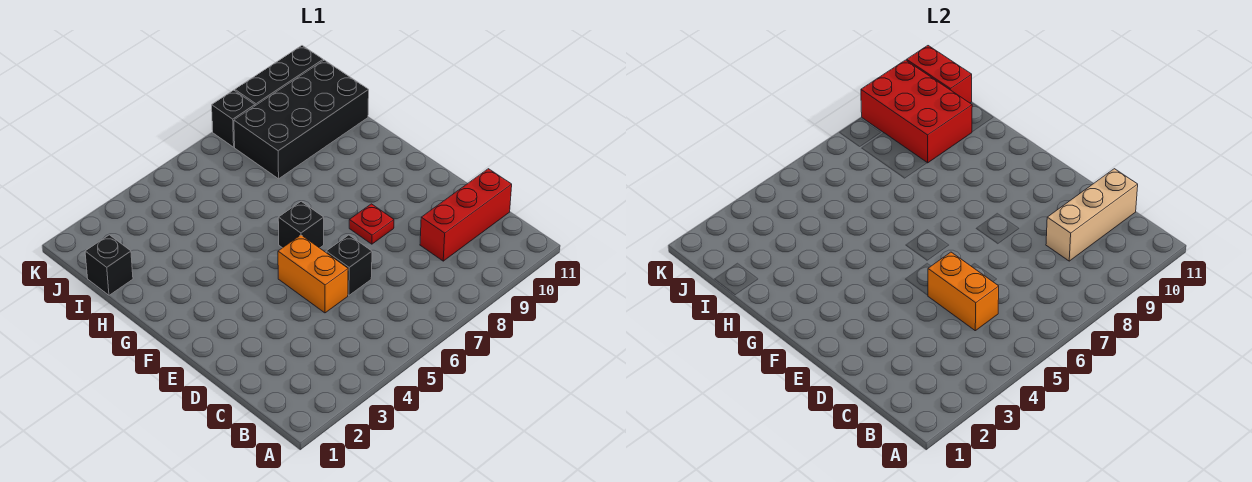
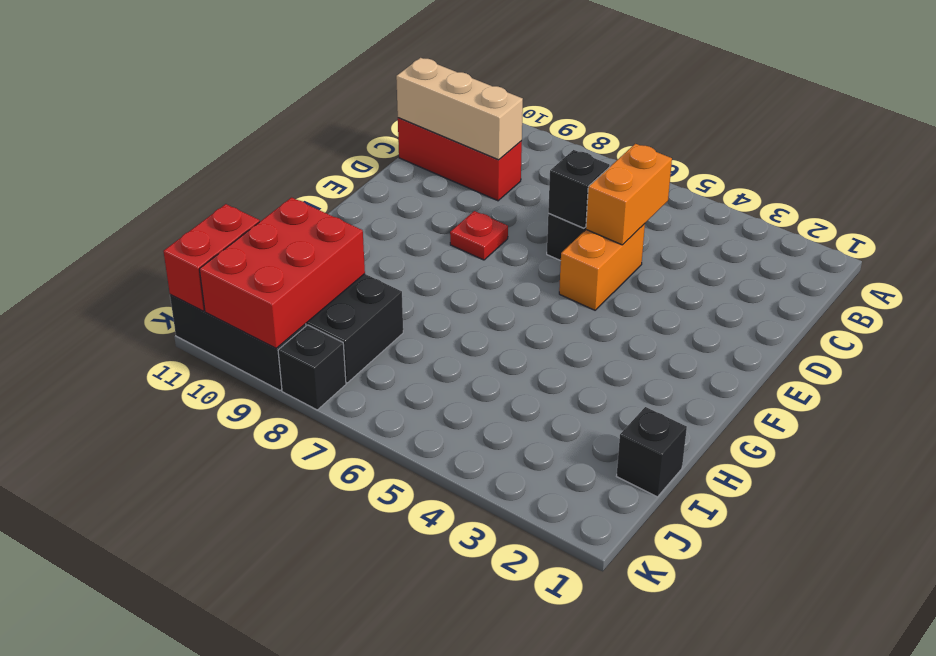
black brick F6 level 1 -> black brick D6 level 2

